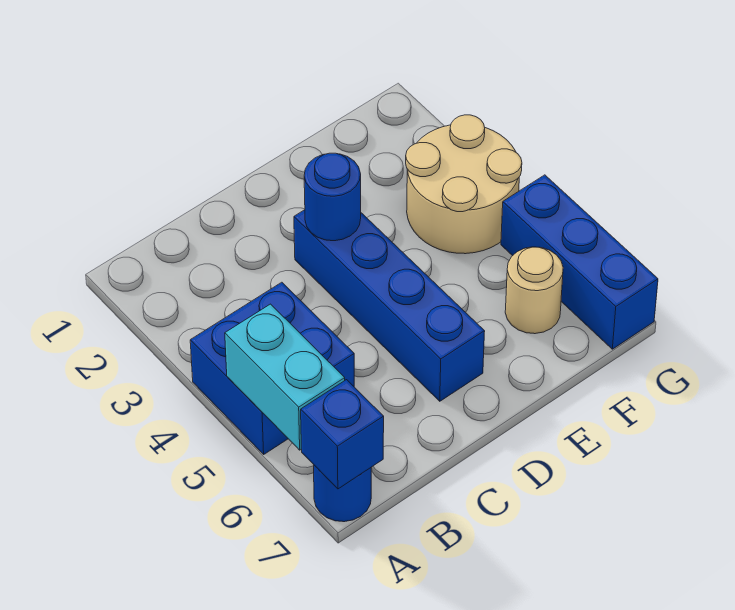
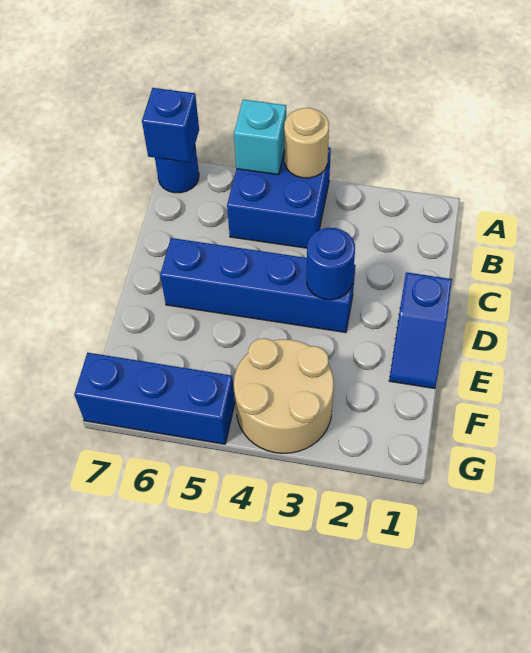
cyan brick A5:A6 level 2 -> cyan brick A5 level 2
none -> blue slope D1:E1 level 1 top D
tan round brick F6 level 1 -> tan round brick A4 level 2

